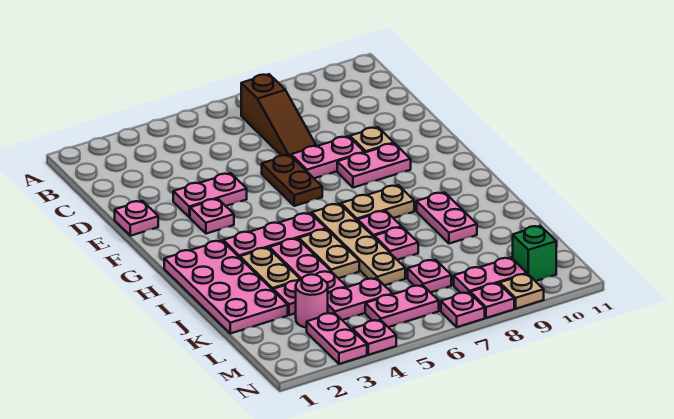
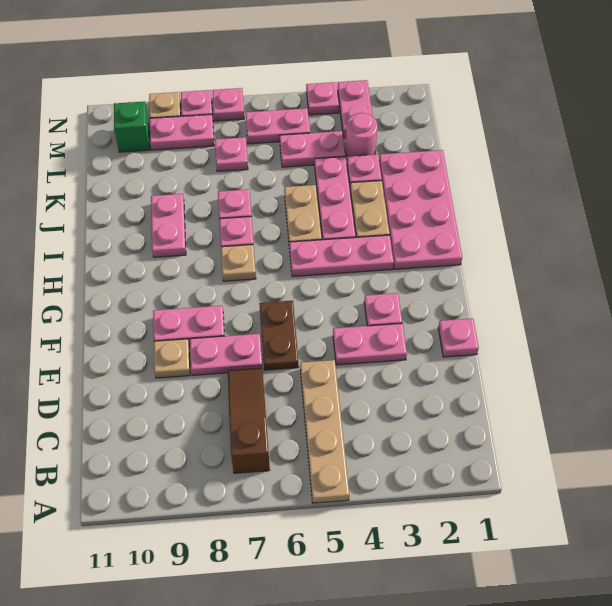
tan plate H6:K6 level 1 -> tan plate A5:D5 level 1
tan plate H7:H8 level 1 -> tan plate H7 level 1

